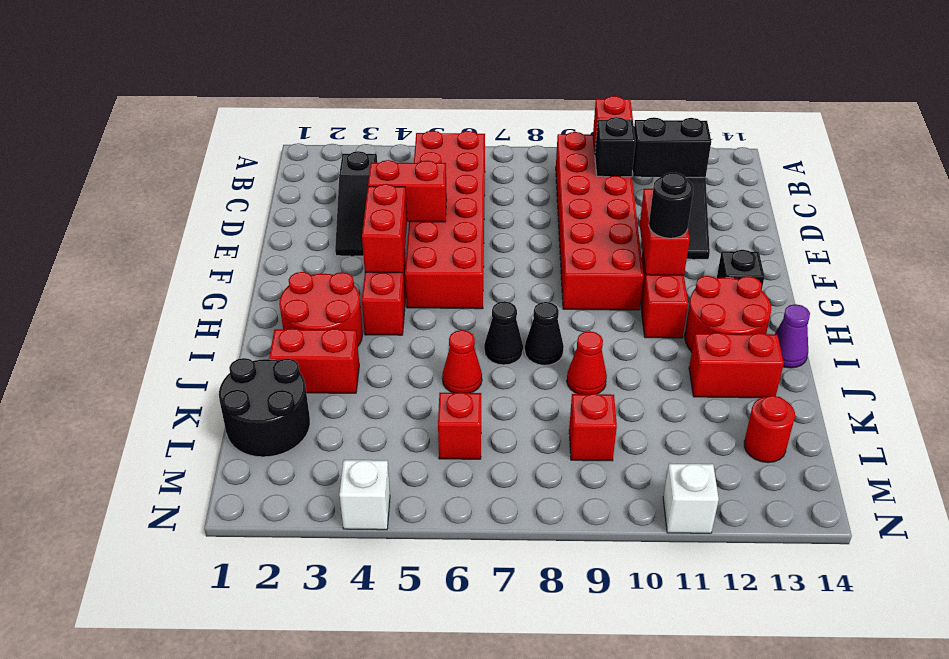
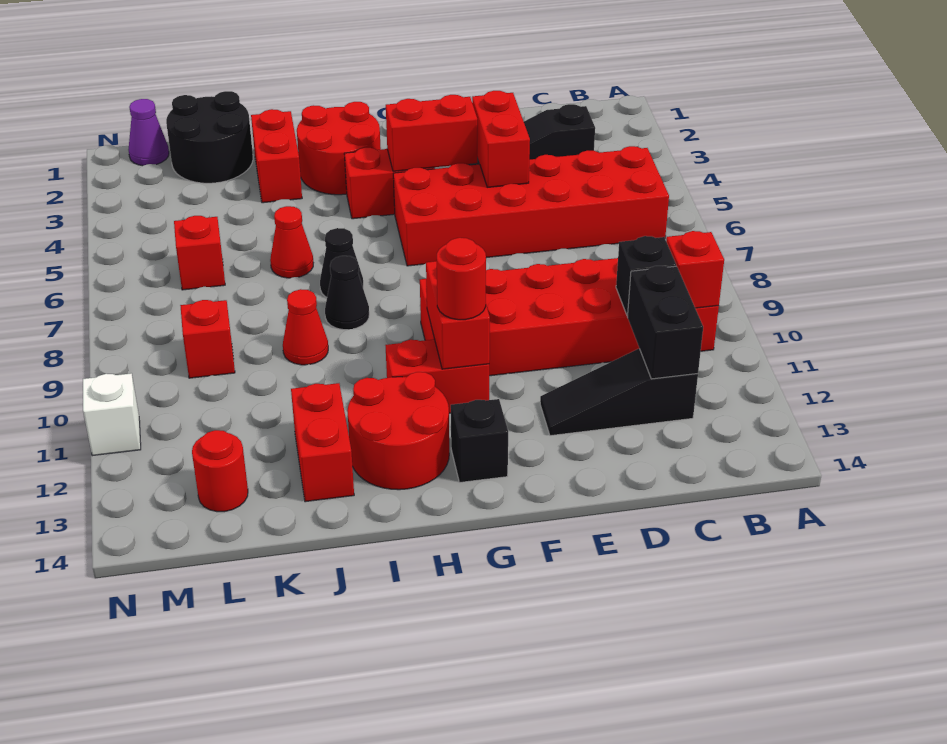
red brick F11:G11 level 2 -> red brick G10:G11 level 2
black round brick G11 level 3 -> red round brick G11 level 3
purple cone I14 level 1 -> purple cone M1 level 1
white brick N4 level 1 -> none

